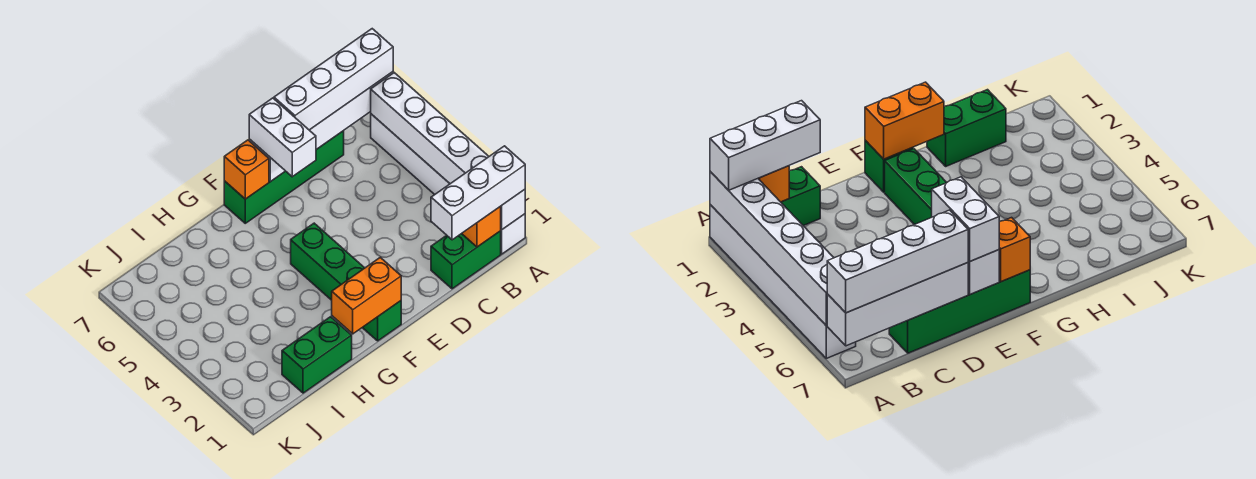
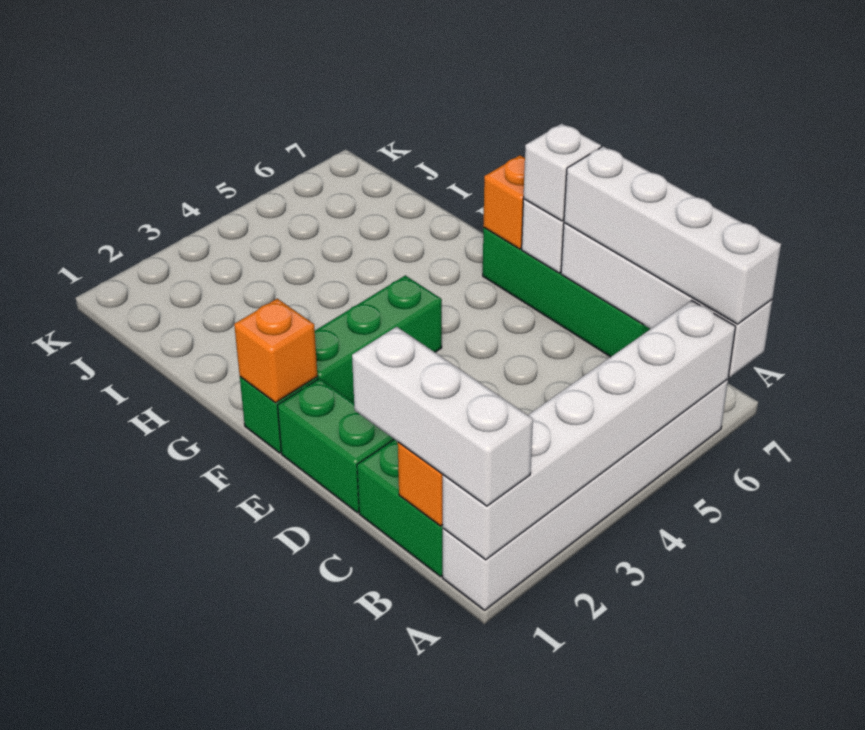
white brick E6:E7 level 3 -> white brick E7 level 3
orange brick F1:G1 level 2 -> orange brick F1 level 2
green brick H1:I1 level 1 -> green brick D1:E1 level 1

